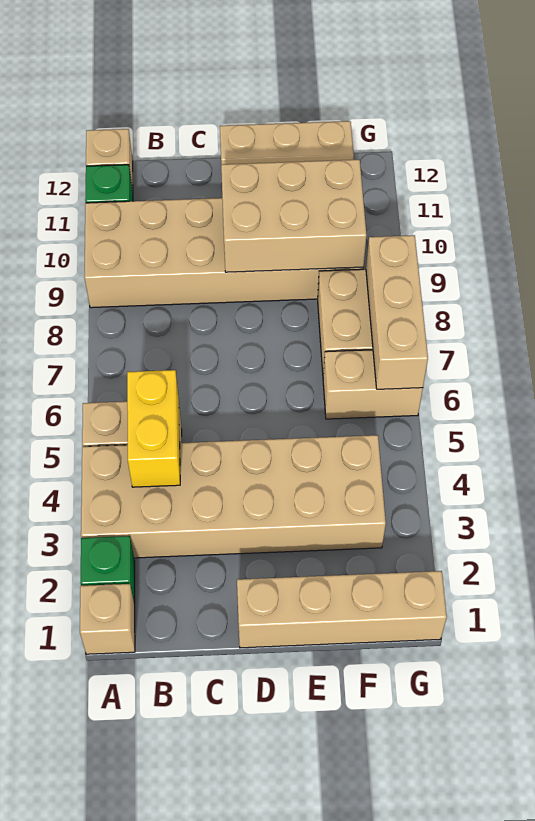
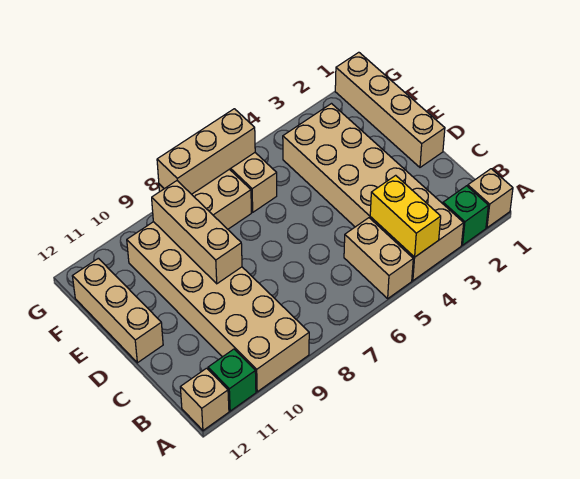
yellow brick B4:B5 level 2 -> yellow brick A4:B4 level 2
tan brick D9:F10 level 2 -> tan brick D9:F9 level 2

